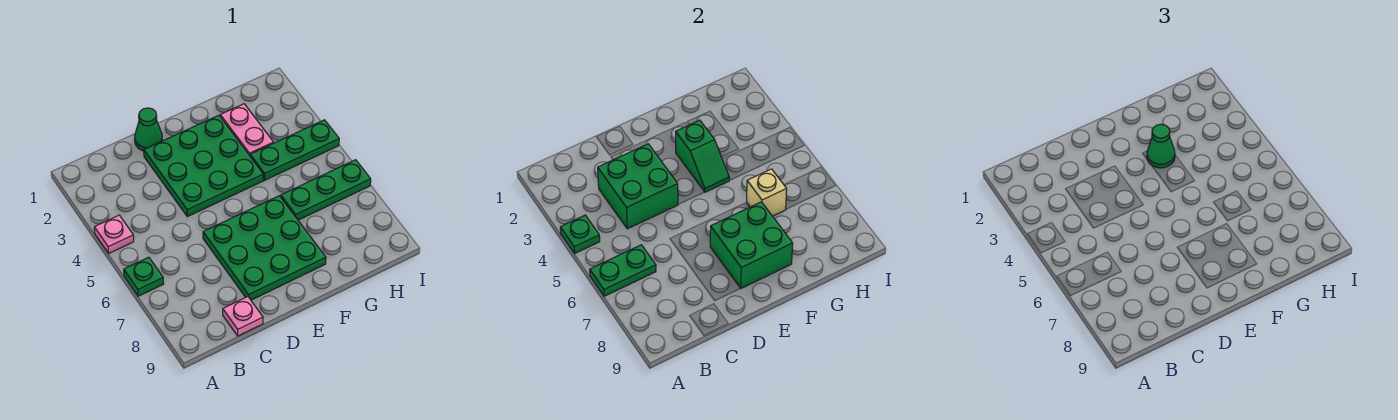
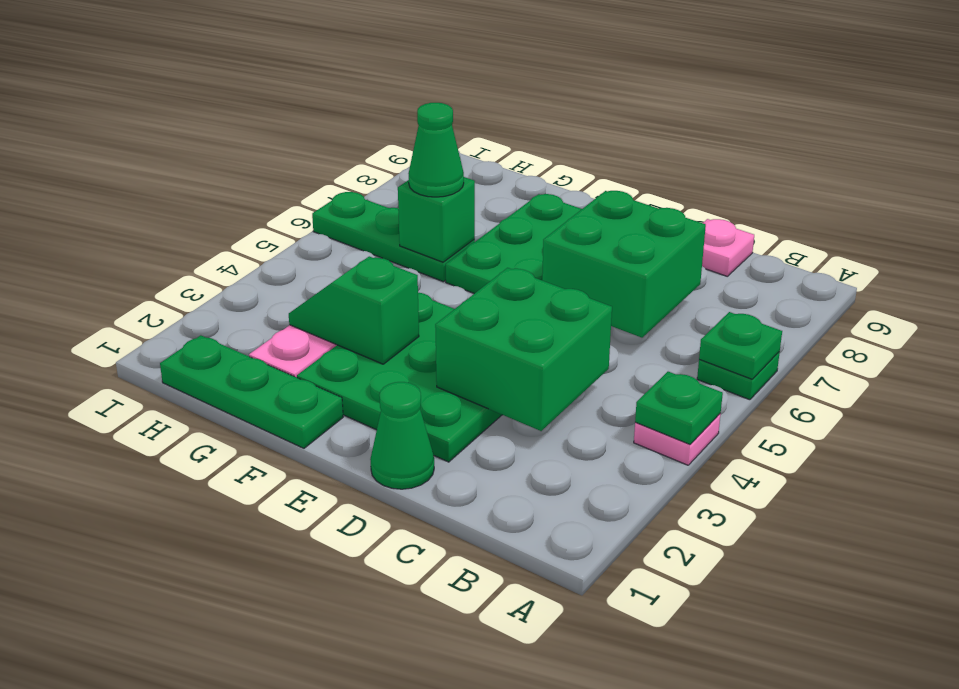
green plate A6:B6 level 2 -> green plate A6 level 2
green brick E7:F8 level 2 -> green brick C6:D7 level 2
green slope F3:F4 level 2 top 3 -> green slope F3:G3 level 2 top F
green cone F3 level 3 -> green cone G6 level 3
green plate G4:I4 level 1 -> green plate F1:H1 level 1
tan brick G6 level 2 -> green brick G6 level 2

